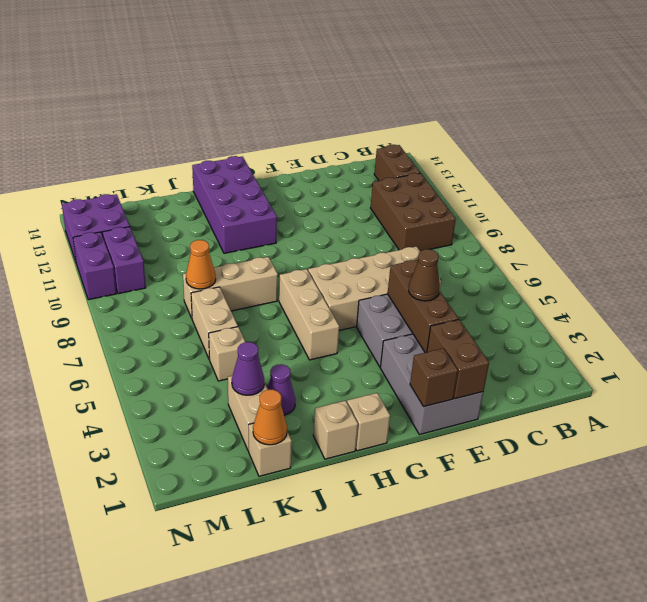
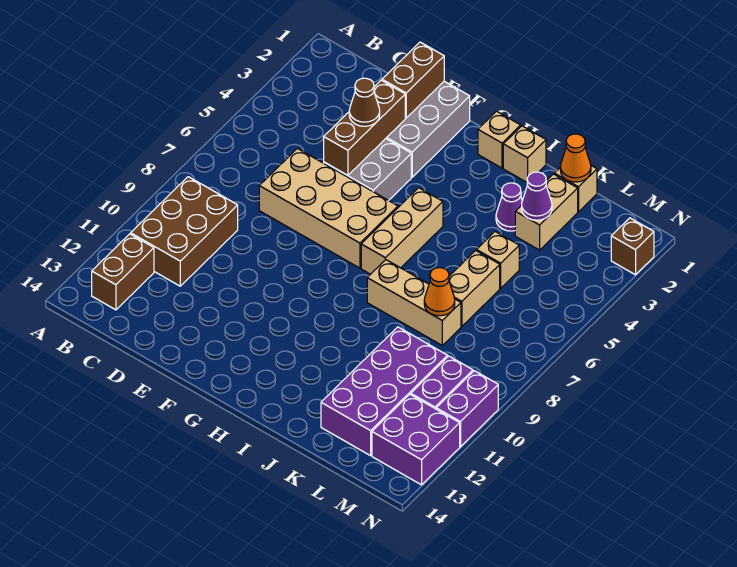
brown brick F1 level 2 -> brown brick N2 level 1
purple brick H11:I14 level 1 -> purple brick K10:L13 level 1

